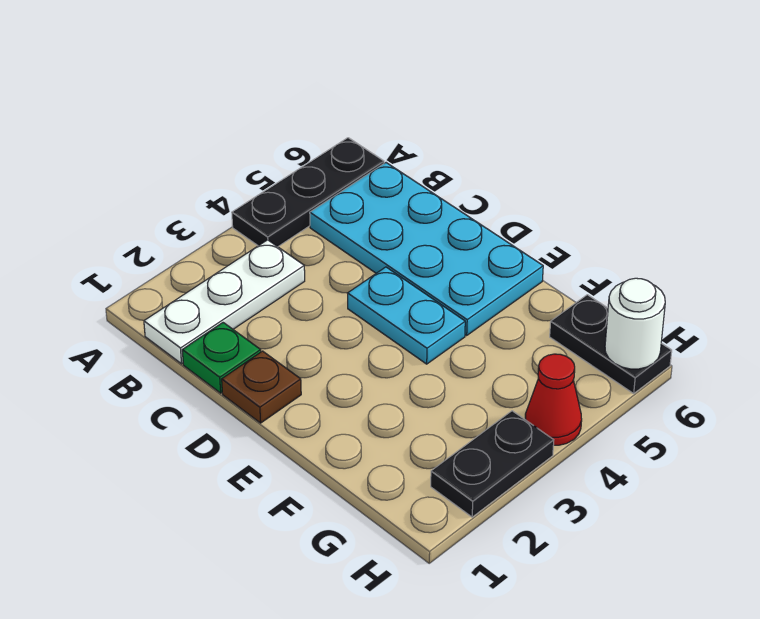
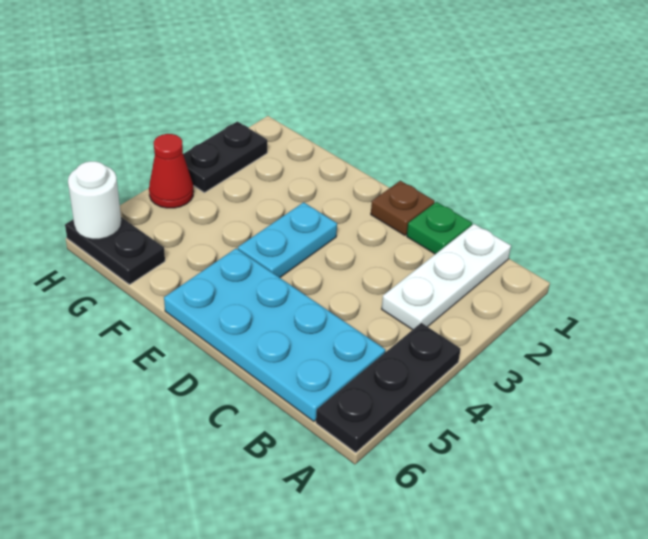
cyan plate D4:E4 level 1 -> cyan plate E3:E4 level 1

